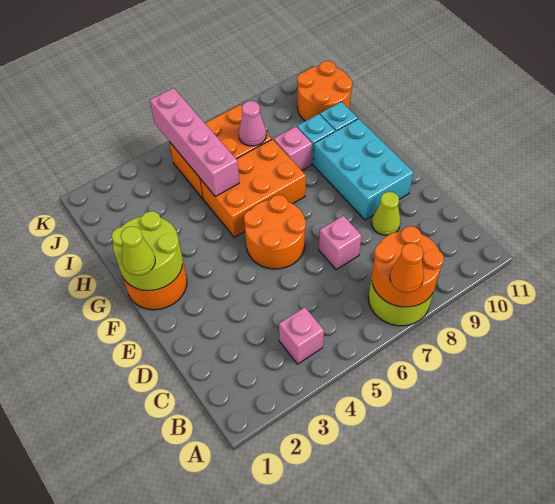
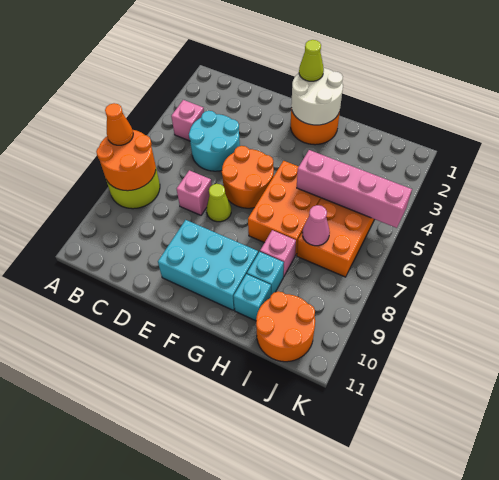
none -> cyan round brick C4:D5 level 1
lime cone D9 level 1 -> lime cone E7 level 1
lime round brick F1:G2 level 2 -> white round brick F1:G2 level 2

